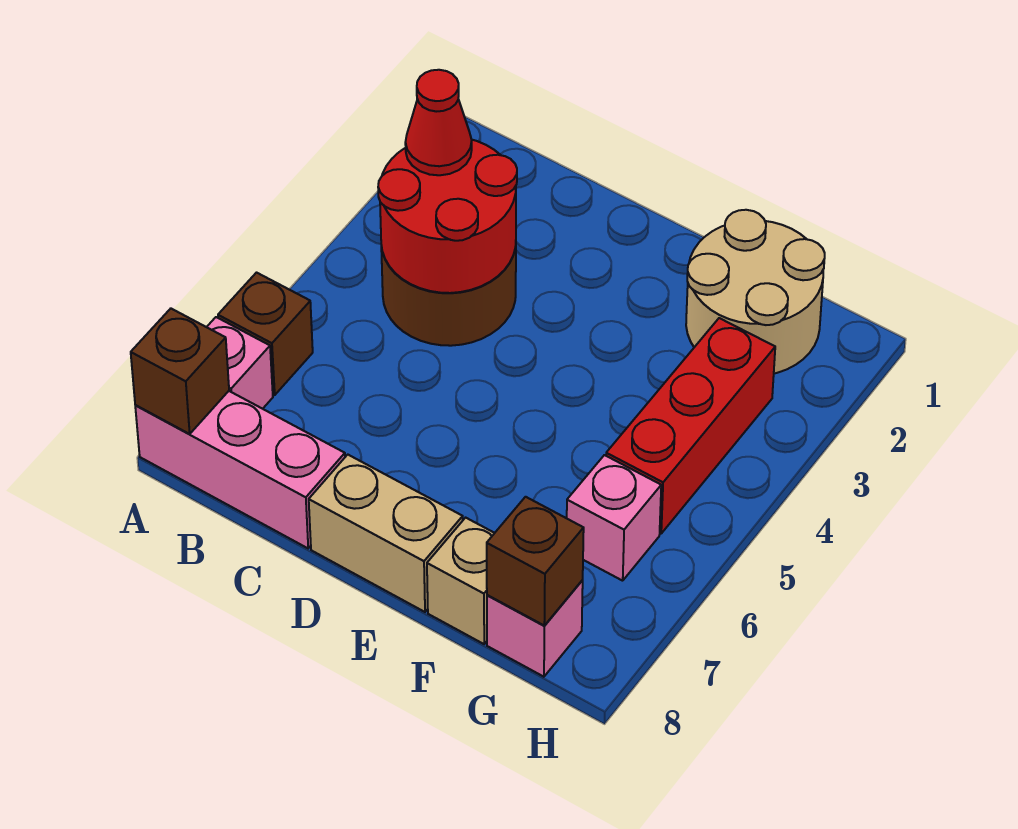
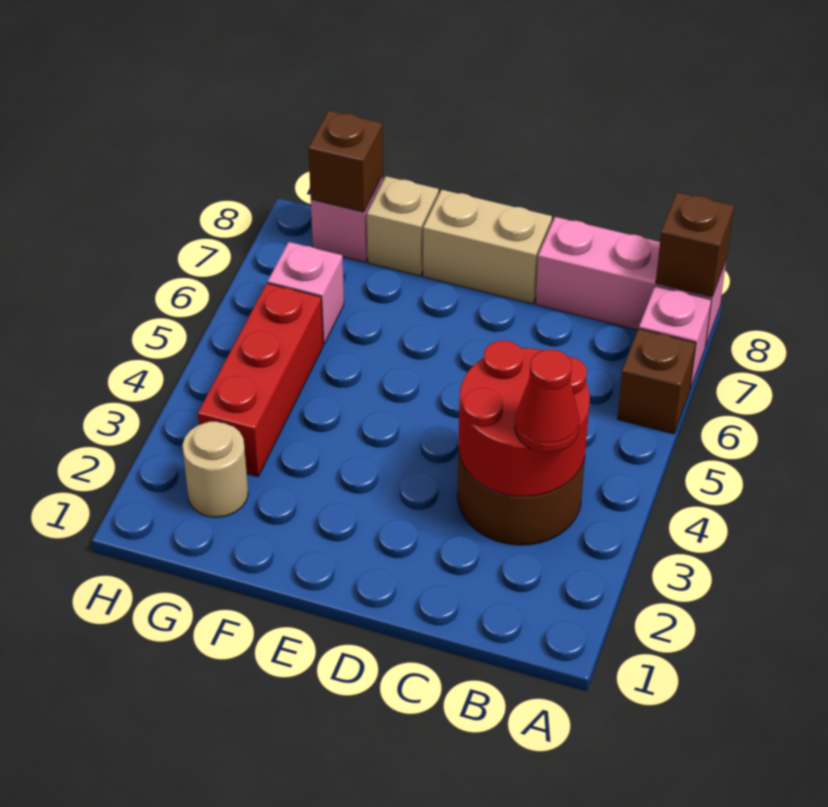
tan round brick F1:G2 level 1 -> tan round brick G2 level 1

